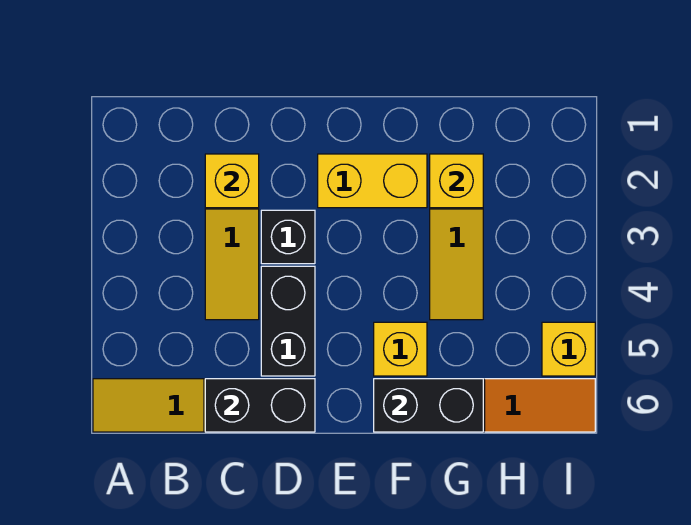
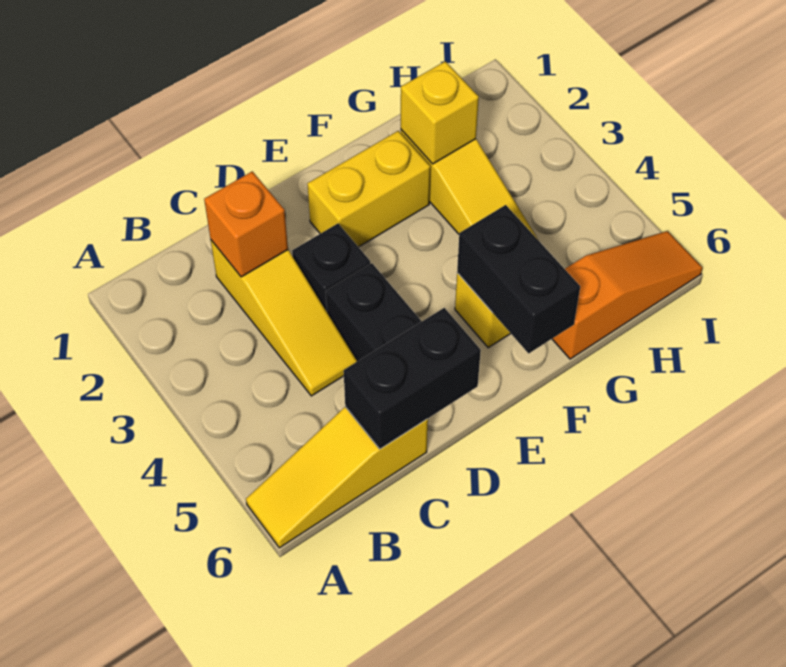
yellow brick C2 level 2 -> orange brick C2 level 2
black brick F6:G6 level 2 -> black brick F5:F6 level 2
yellow brick I5 level 1 -> none

